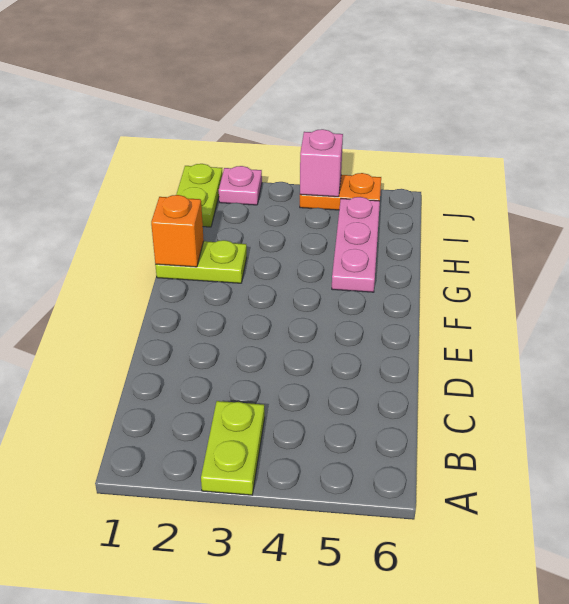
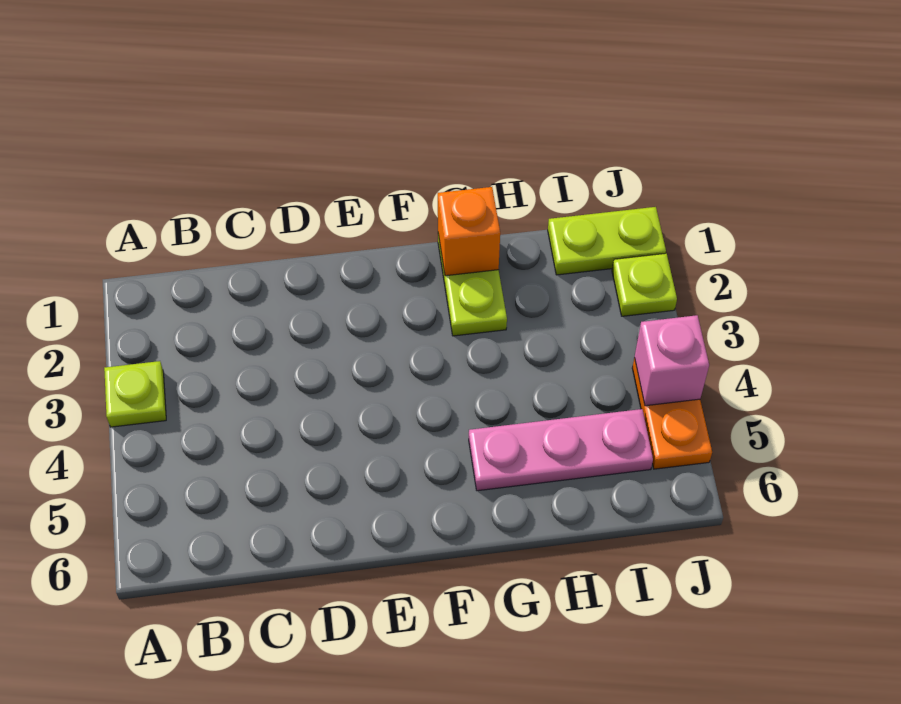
lime plate A3:B3 level 1 -> lime plate A3 level 1
pink plate J2 level 1 -> lime plate J2 level 1

